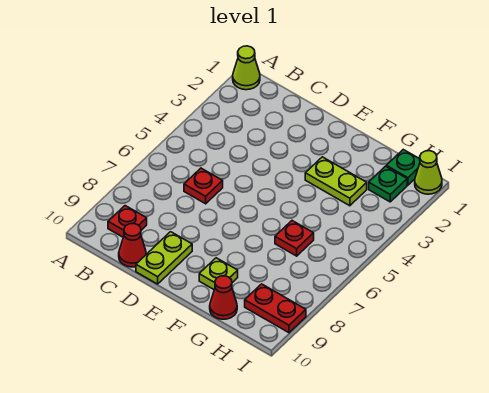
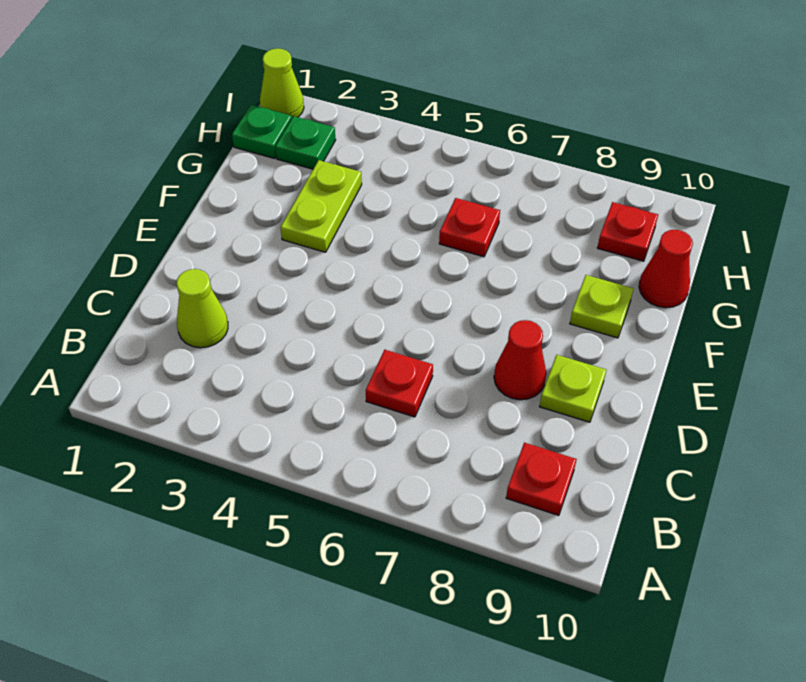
lime cone A1 level 1 -> lime cone C2 level 1
red cone C10 level 1 -> red cone D8 level 1
lime plate D9:D10 level 1 -> lime plate D9 level 1
red plate H9:I9 level 1 -> red plate H9 level 1

